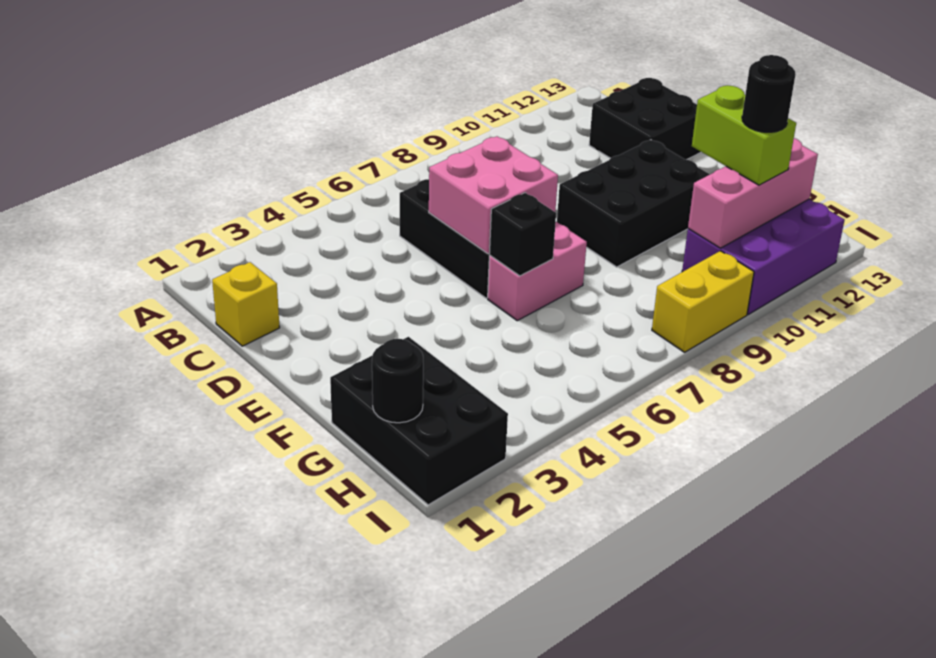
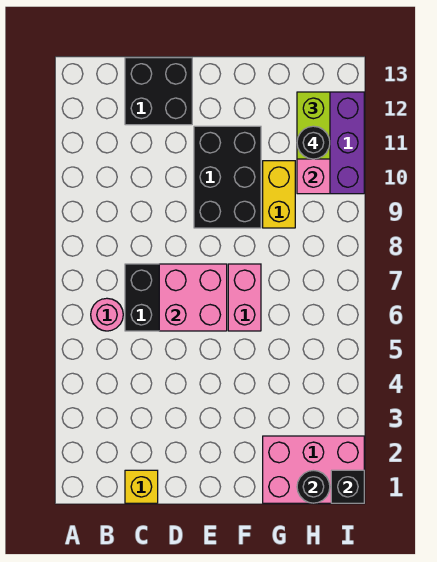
none -> pink round brick B6 level 1
black brick F6 level 2 -> black brick I1 level 2
black brick G1:I2 level 1 -> pink brick G1:I2 level 1
lime brick G11:H11 level 3 -> lime brick H11:H12 level 3
yellow brick I8:I9 level 1 -> yellow brick G9:G10 level 1

